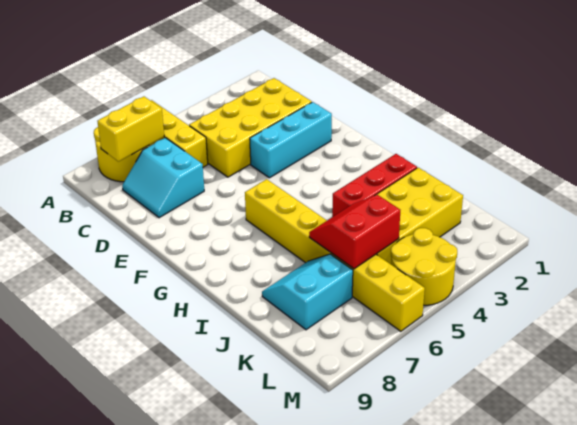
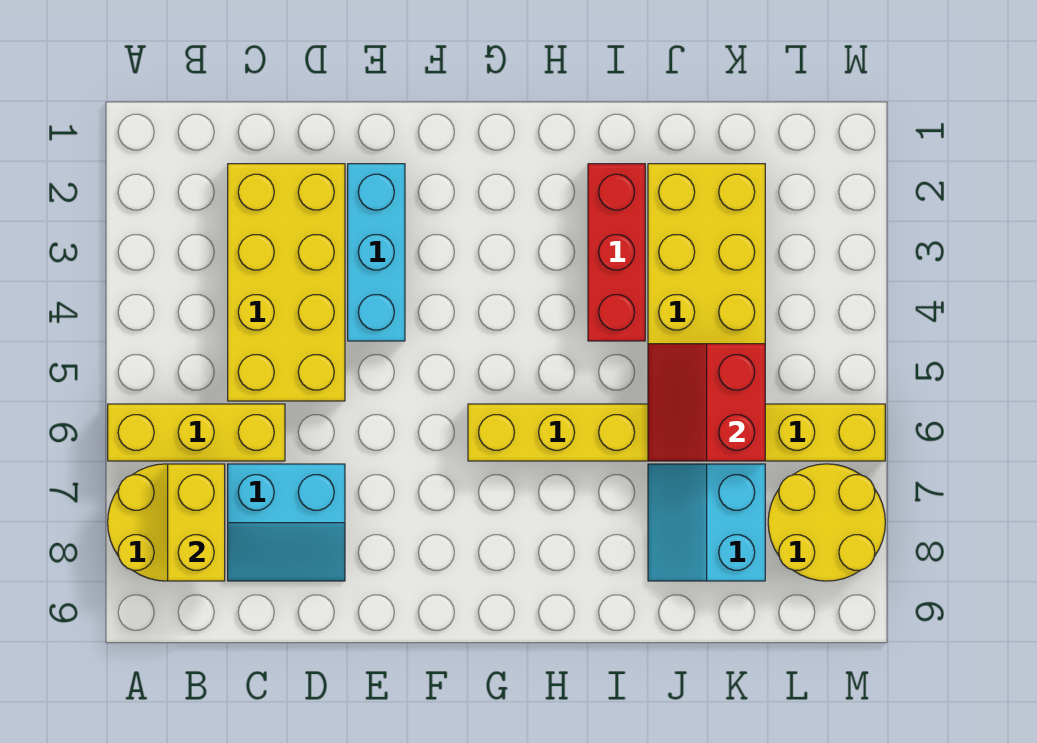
yellow round brick L4:M5 level 1 -> yellow round brick L7:M8 level 1

